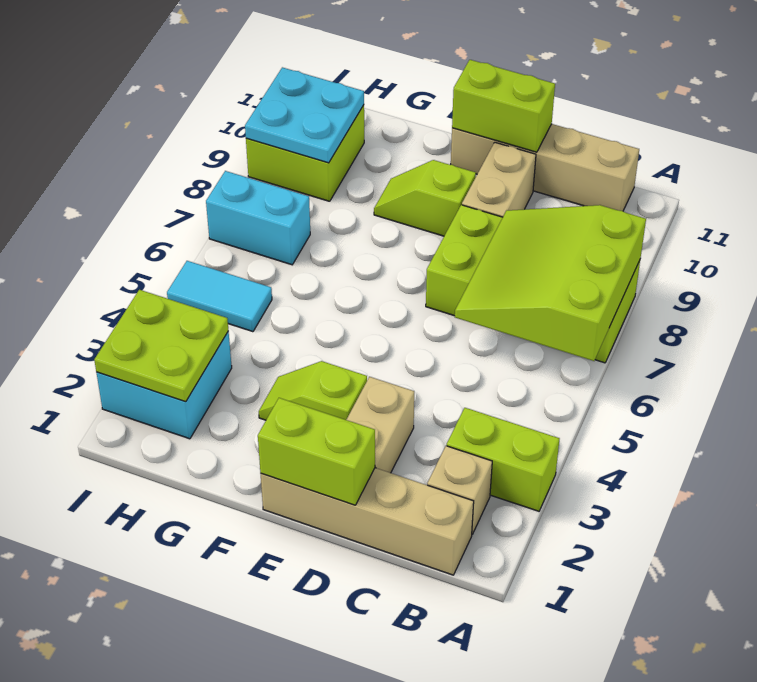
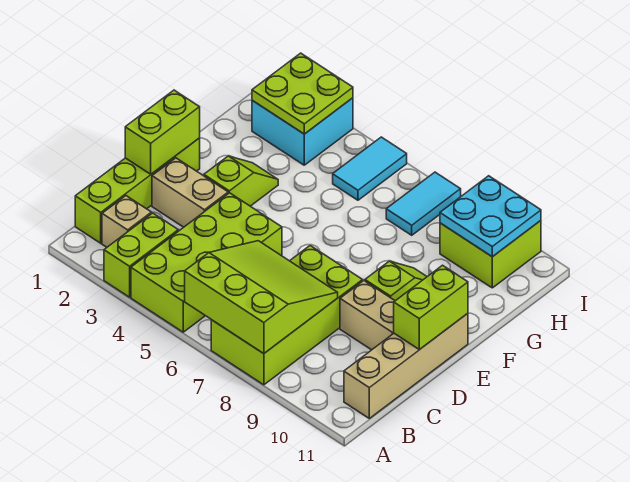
none -> lime brick A4:D5 level 1
tan brick B1:E1 level 1 -> lime brick B1:E1 level 1
cyan brick H7:I7 level 1 -> cyan tile H7:I7 level 1

